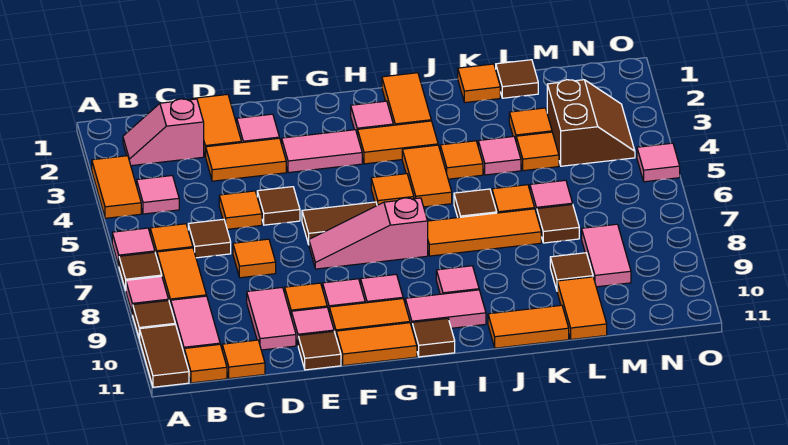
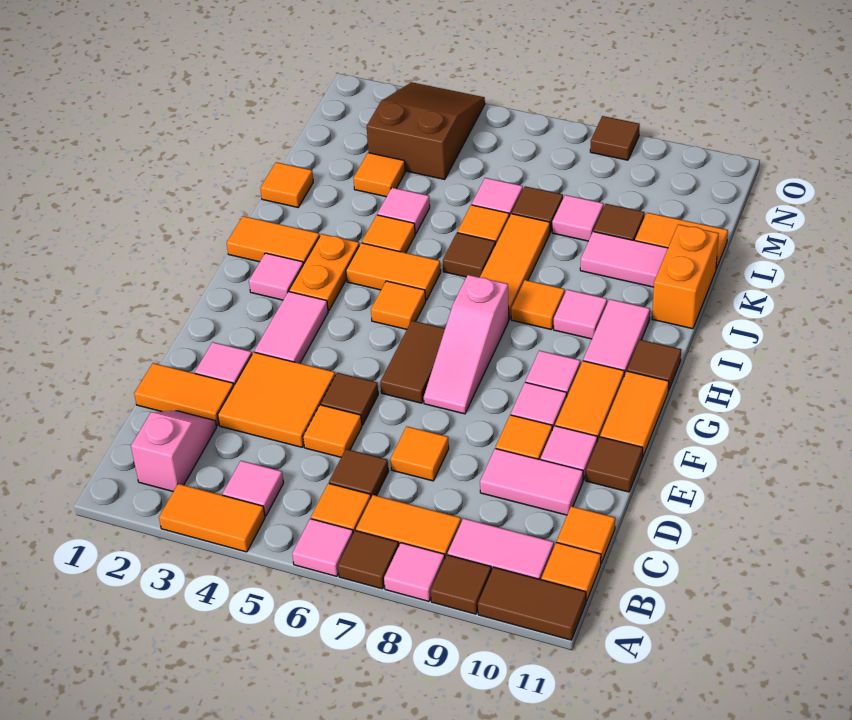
pink slope B2:C2 level 1 top C -> pink slope B2:C2 level 1 top B
orange tile D3:E3 level 1 -> orange tile D3:E4 level 1
orange tile H3:I3 level 1 -> orange plate H3:I3 level 1
orange tile J11:K11 level 1 -> orange brick J11:K11 level 1
brown tile L1 level 1 -> brown tile O8 level 1
orange tile L4 level 1 -> orange tile I8 level 1
brown slope M3:N4 level 1 top M -> brown slope M3:O4 level 1 top M
pink tile M8:M9 level 1 -> pink tile K9:K10 level 1
pink tile O5 level 1 -> pink tile L8 level 1

